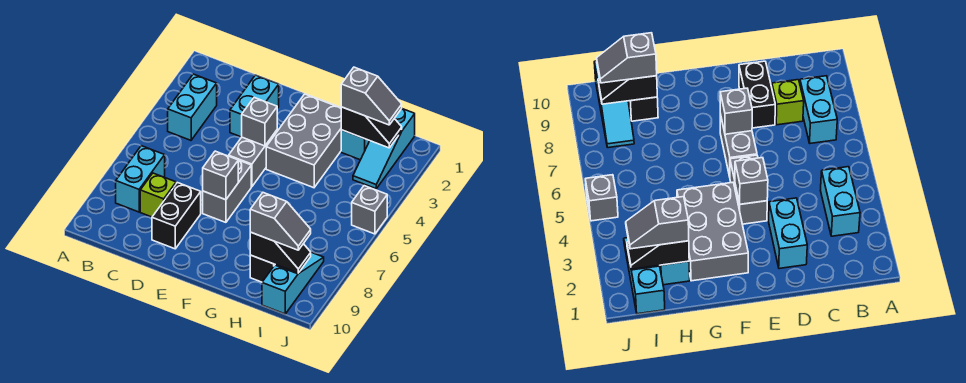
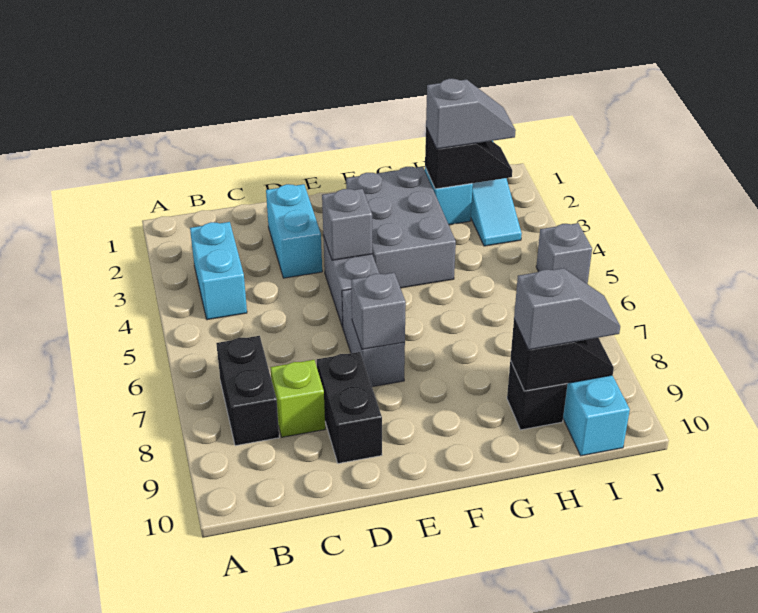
cyan brick B7:B8 level 1 -> black brick B7:B8 level 1

